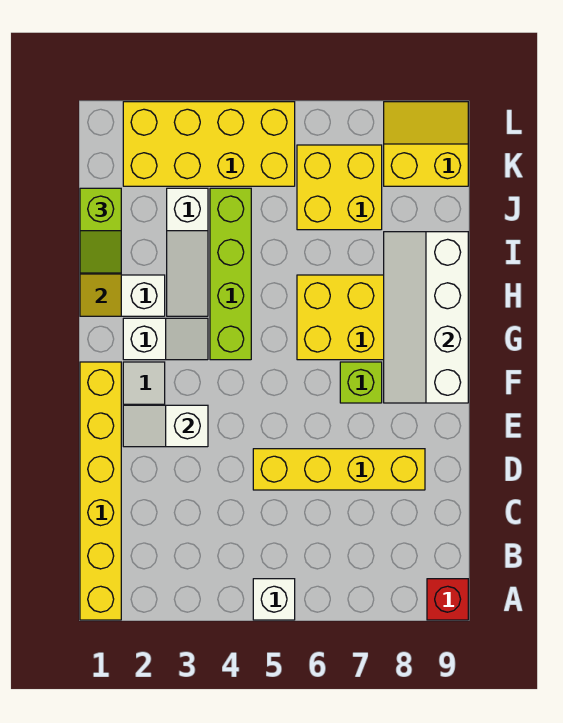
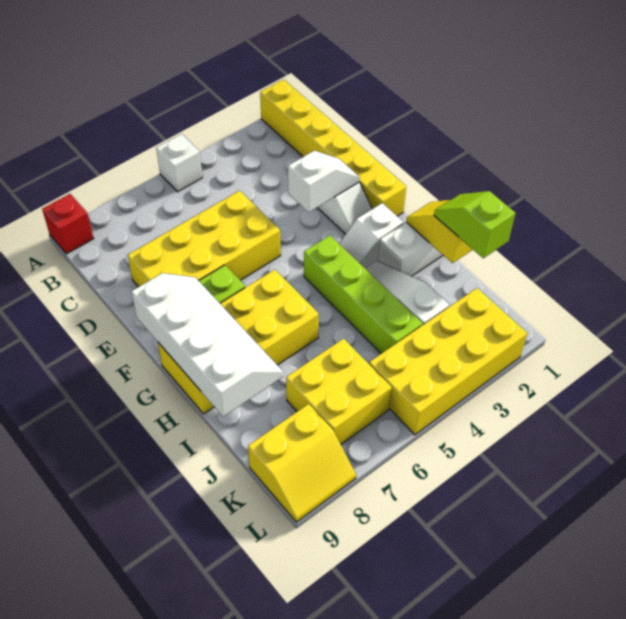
yellow brick D5:D8 level 1 -> yellow brick D5:E8 level 1

